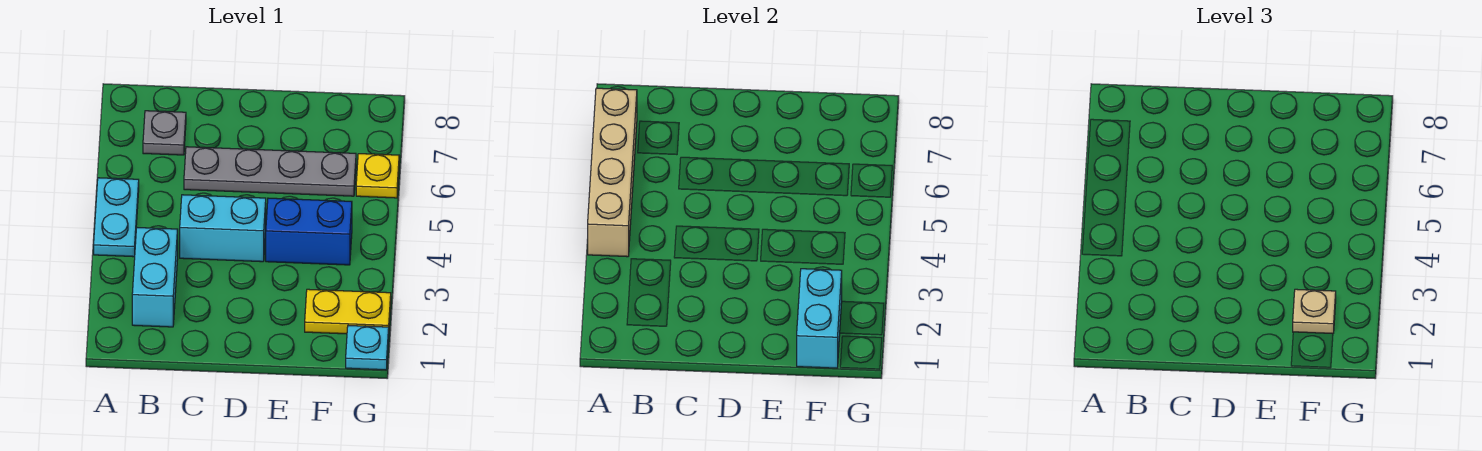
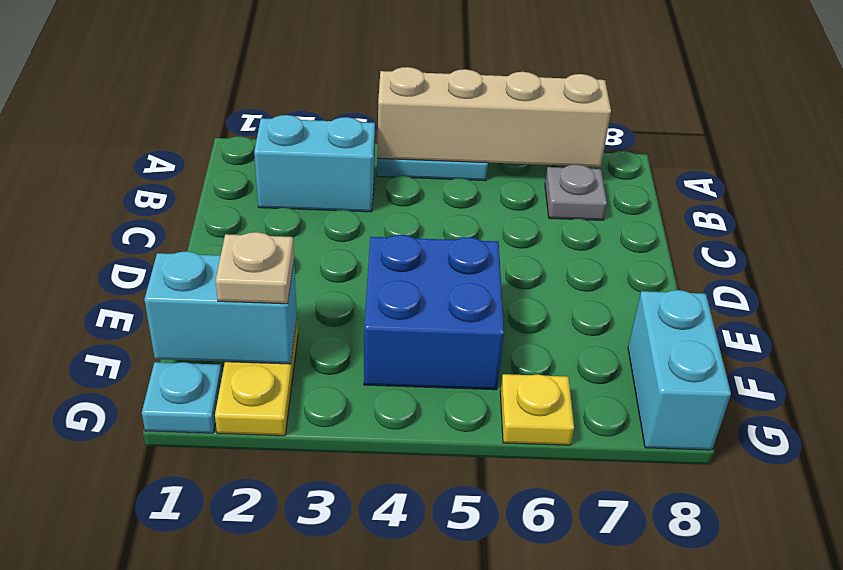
cyan brick C4:D4 level 1 -> cyan brick F8:G8 level 1
grey plate C6:F6 level 1 -> none
blue brick E4:F4 level 1 -> blue brick E4:F5 level 1

